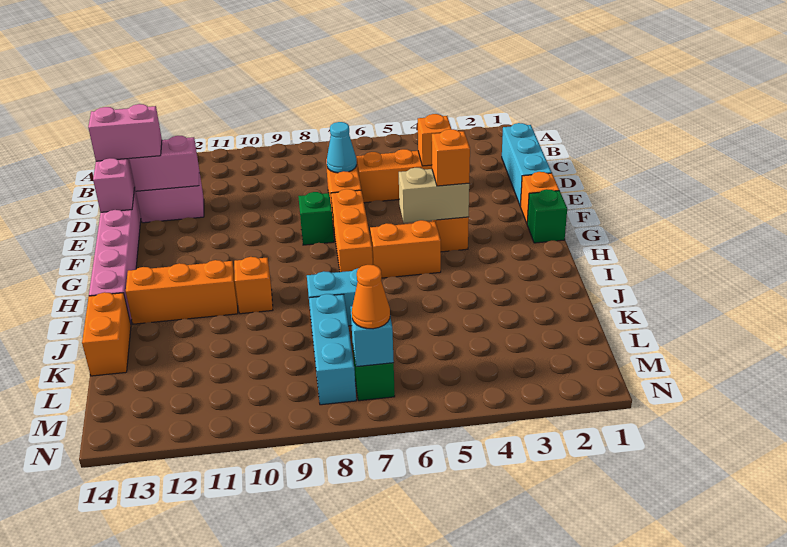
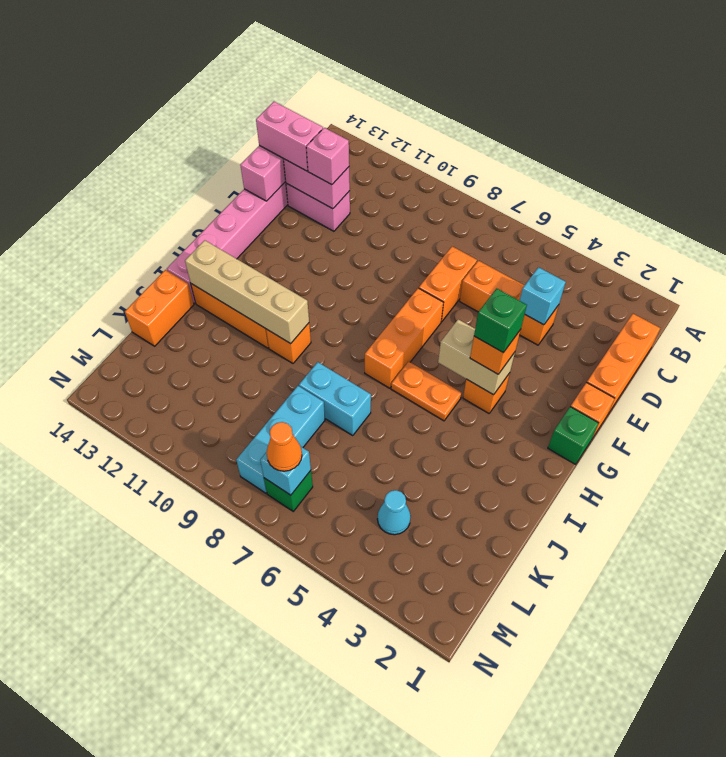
cyan brick C1:E1 level 1 -> orange brick C1:E1 level 1
orange brick D4 level 2 -> cyan brick D4 level 2
cyan cone D7 level 2 -> cyan cone L4 level 1
none -> pink brick D12 level 3
green brick F8 level 1 -> green brick G4 level 4
orange brick H5:H6 level 1 -> orange plate H5:H6 level 1
none -> tan brick I10:I13 level 2

